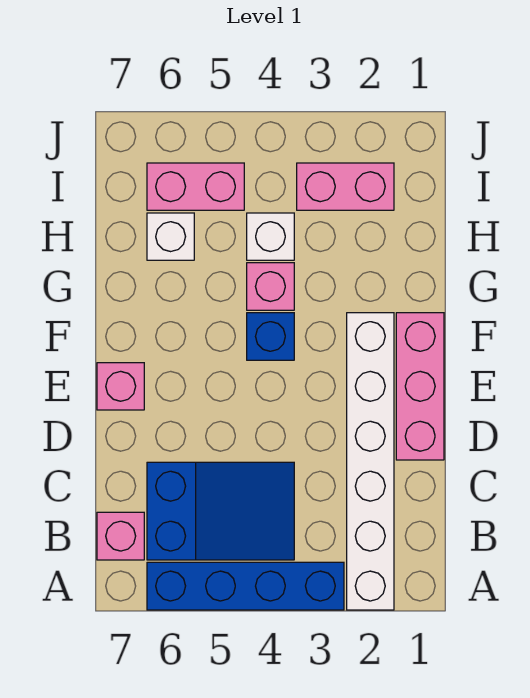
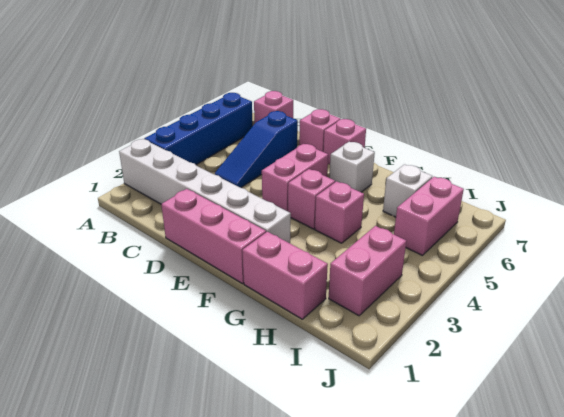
blue slope B4:C6 level 1 top 6 -> blue slope C4:C6 level 1 top 6
none -> pink brick D7 level 1
none -> pink brick E4:E5 level 1
blue brick F4 level 1 -> pink brick F4 level 1
none -> pink brick G1:H1 level 1
white brick H4 level 1 -> white brick F6 level 1

